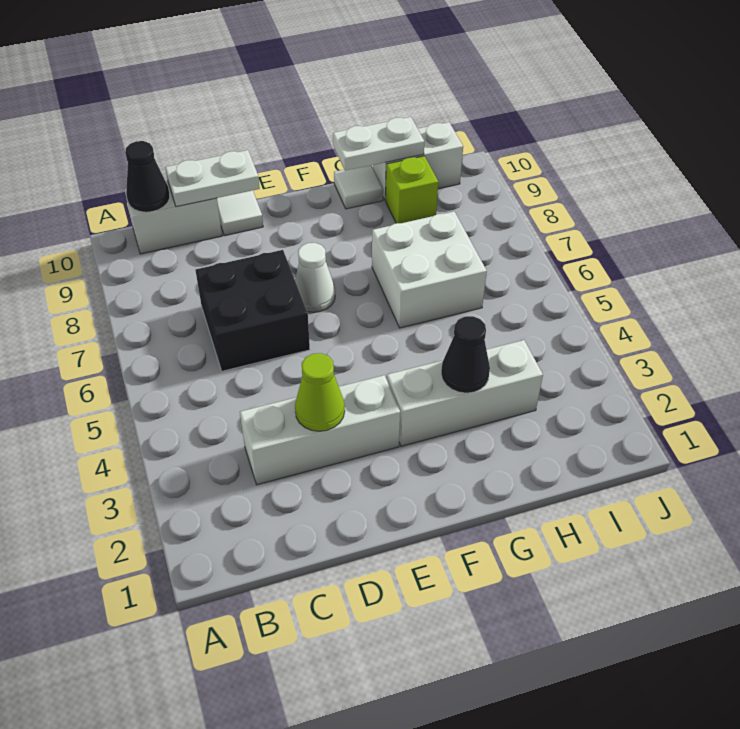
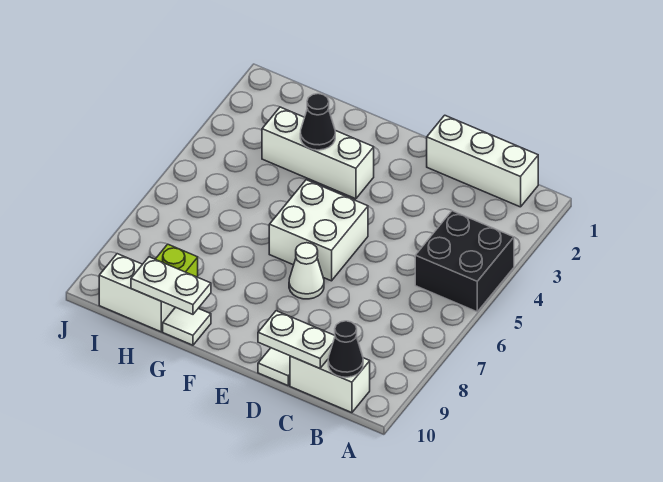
white brick C3:E3 level 1 -> white brick B1:D1 level 1
black brick C6:D7 level 1 -> black brick A4:B5 level 1
lime cone D3 level 2 -> none
white brick G6:H7 level 1 -> white brick E5:F6 level 1

